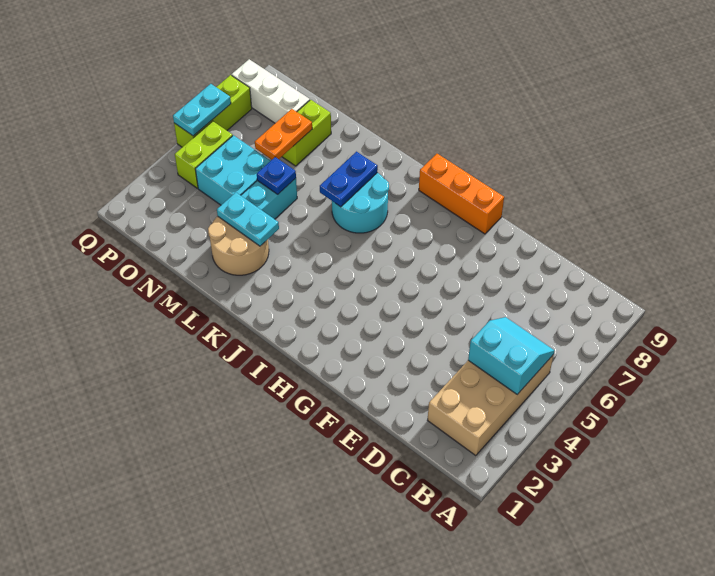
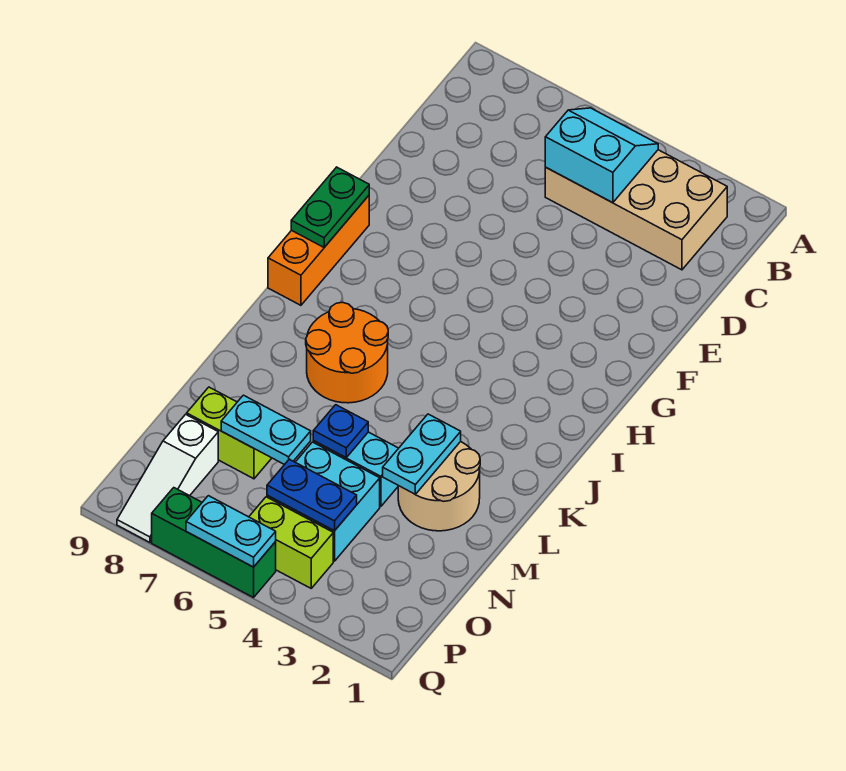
cyan slope B4:C5 level 2 top 4 -> cyan slope B4:C5 level 2 top C
none -> green plate G9:H9 level 2
cyan round brick J6:K7 level 1 -> orange round brick J6:K7 level 1
blue plate K6:K7 level 2 -> blue plate O4:O5 level 2
orange plate N6:N7 level 2 -> cyan plate N6:N7 level 2
white brick O8:Q8 level 1 -> white slope O8:Q8 level 1 top O
lime brick Q5:Q7 level 1 -> green brick Q5:Q7 level 1

